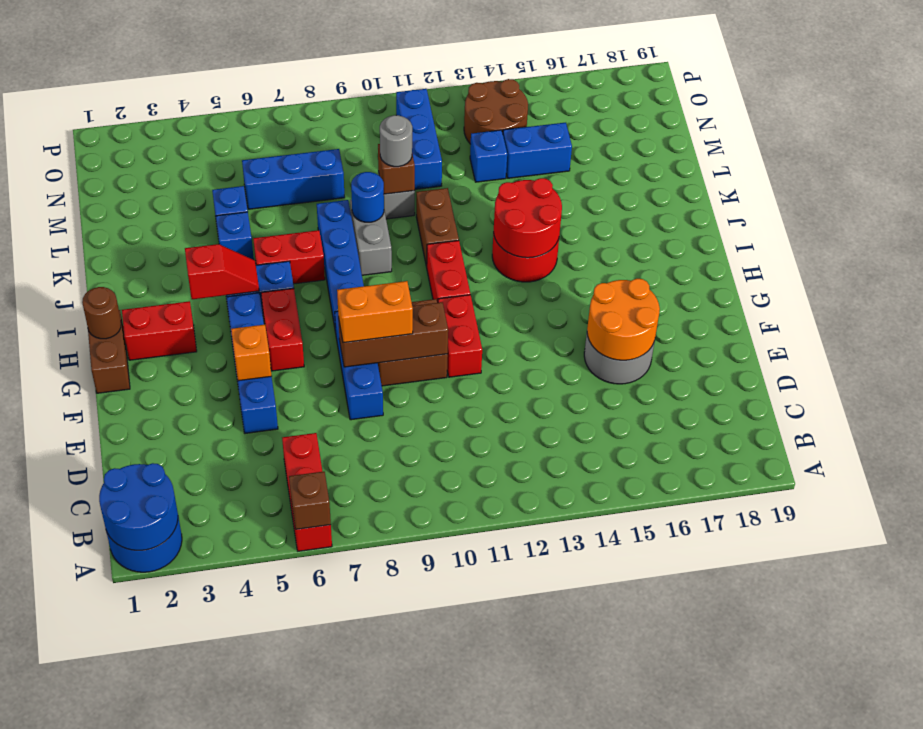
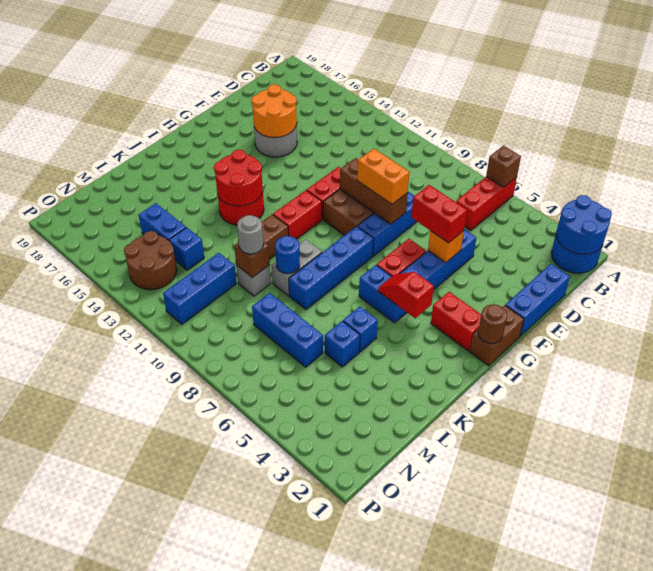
none -> blue brick D1:F1 level 1
red brick J6:J7 level 1 -> red brick F5:F6 level 3

